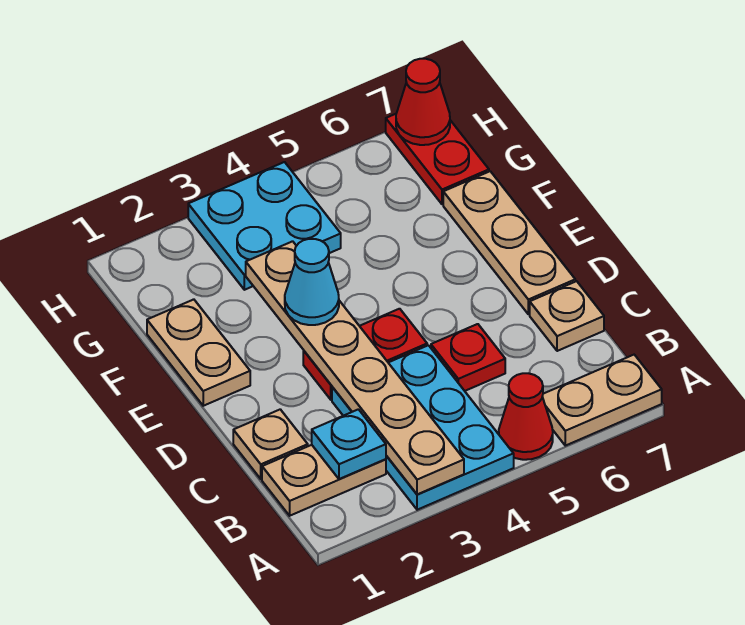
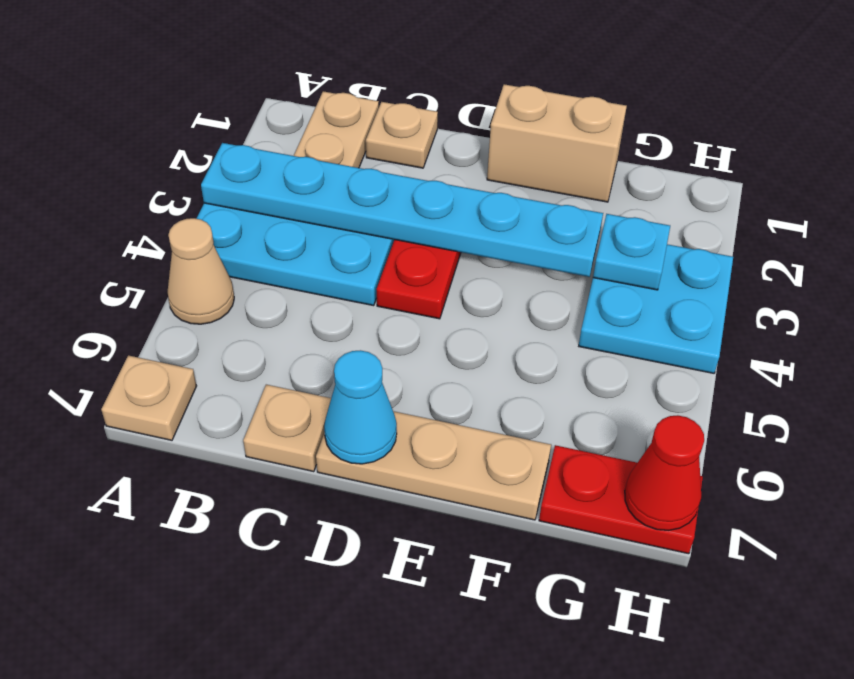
tan plate A3:F3 level 2 -> cyan plate A3:F3 level 2
red cone A5 level 1 -> tan cone A5 level 1
tan plate A6:A7 level 1 -> tan plate A7 level 1
cyan plate B2 level 2 -> cyan plate G3 level 2
red plate C5 level 1 -> none
tan plate E1:F1 level 1 -> tan brick E1:F1 level 1
cyan cone E3 level 3 -> cyan cone D7 level 2

